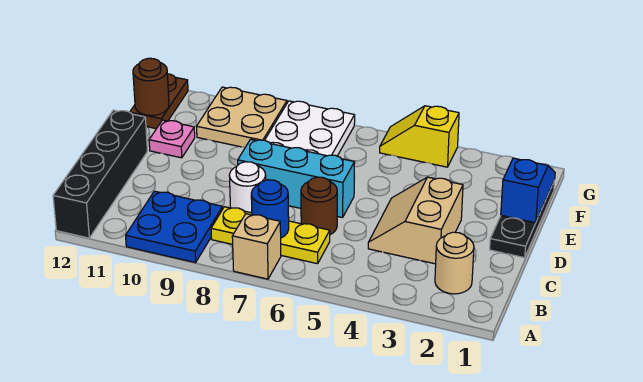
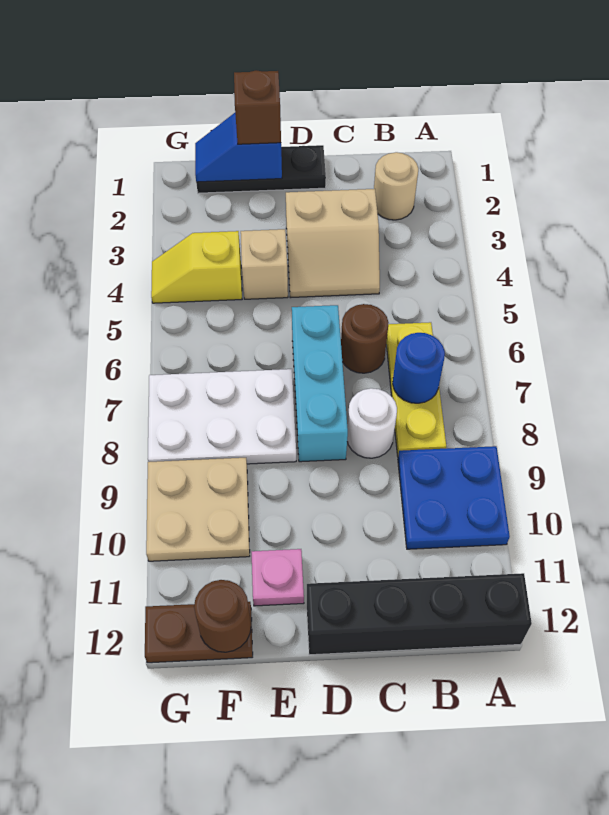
tan brick A7 level 1 -> tan brick E4 level 1
none -> brown brick E1 level 3
yellow slope G4:G5 level 1 top 4 -> yellow slope F4:G4 level 1 top F

